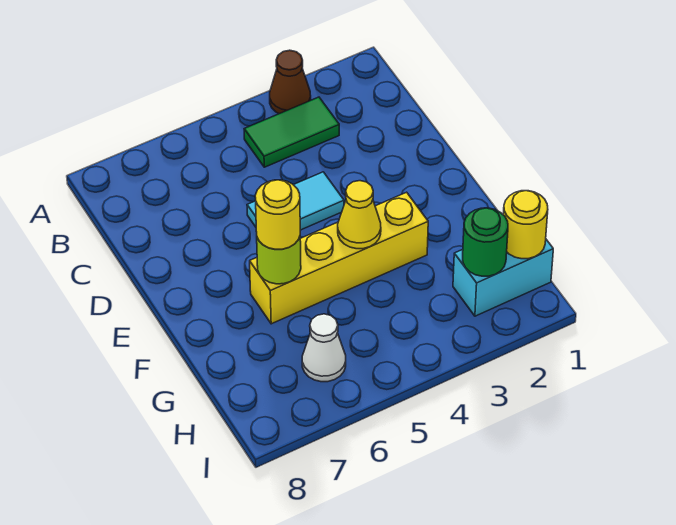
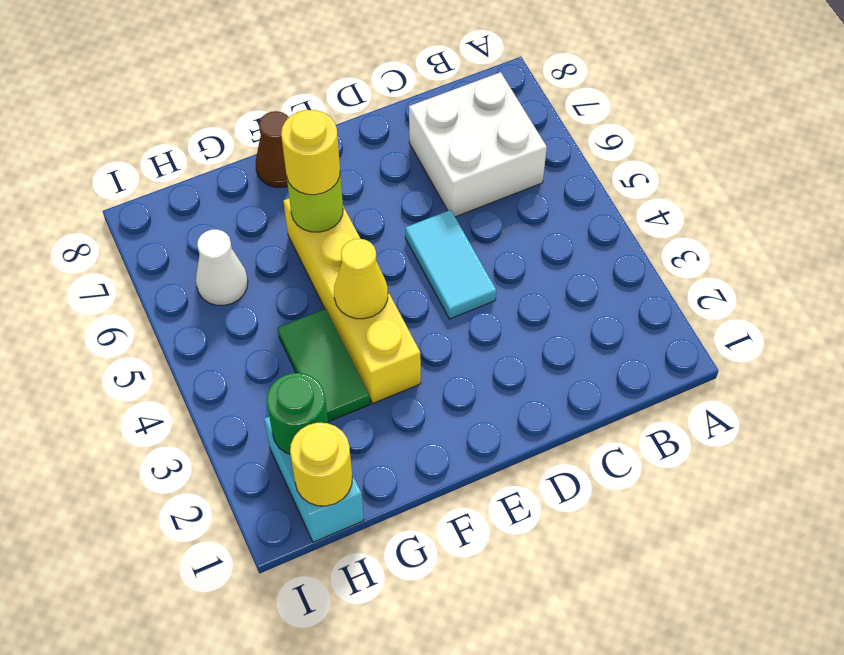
brown cone A3 level 1 -> brown cone F8 level 1
green tile B3:B4 level 1 -> green tile G3:G4 level 1
none -> white brick B6:C7 level 1

